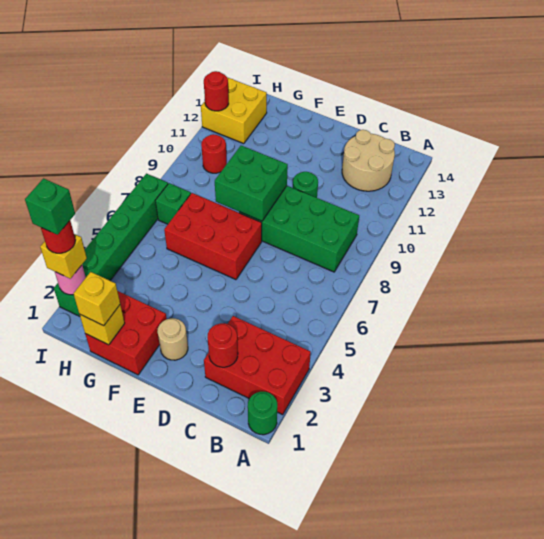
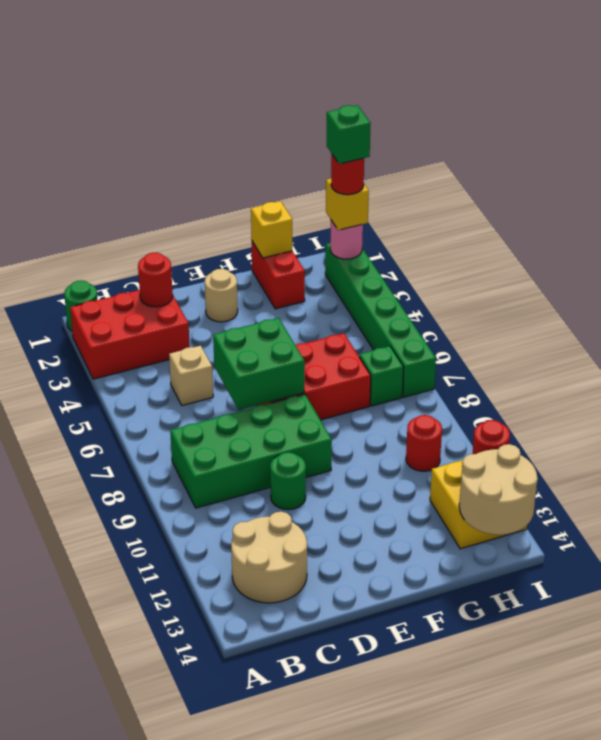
none -> tan brick C5 level 1
green brick E8:F9 level 2 -> green brick D6:E7 level 2
red brick F1:G2 level 1 -> red brick G1:G2 level 1
yellow brick G1 level 3 -> none
none -> tan round brick H13:I14 level 2

